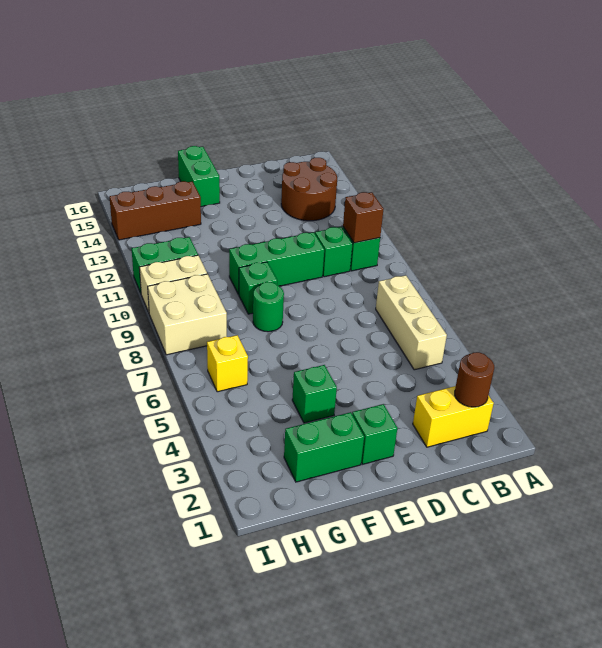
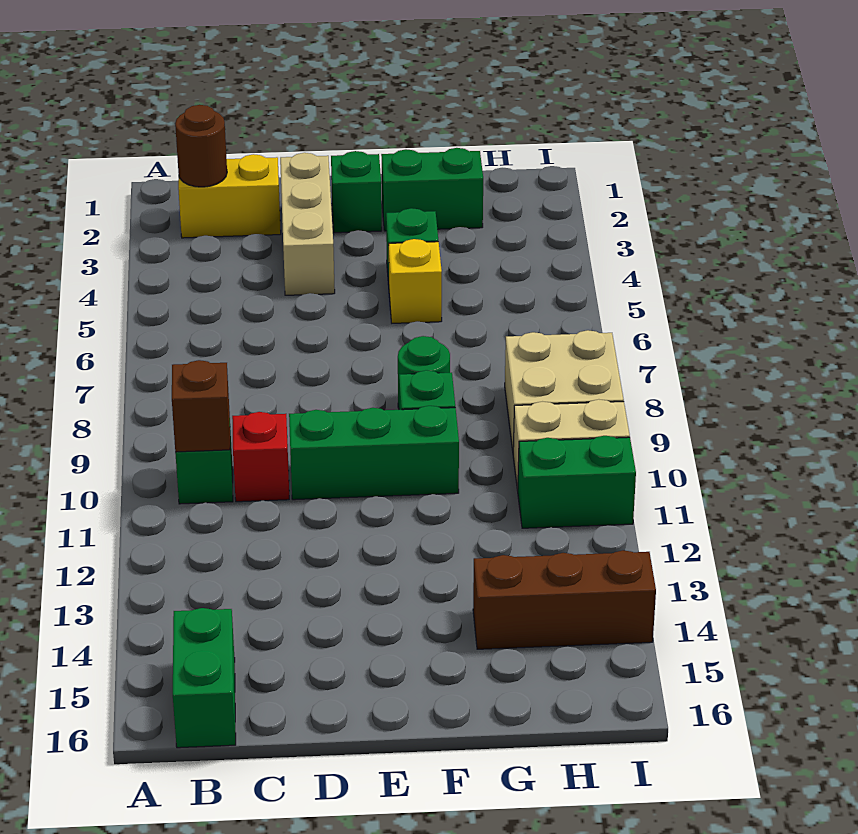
tan brick B5:B7 level 1 -> tan brick D2:D4 level 1
brown round brick B13:C14 level 1 -> none
green brick C10 level 1 -> red brick C10 level 1
green brick F15:F16 level 1 -> green brick B15:B16 level 1
yellow brick H6 level 1 -> yellow brick F5 level 1

